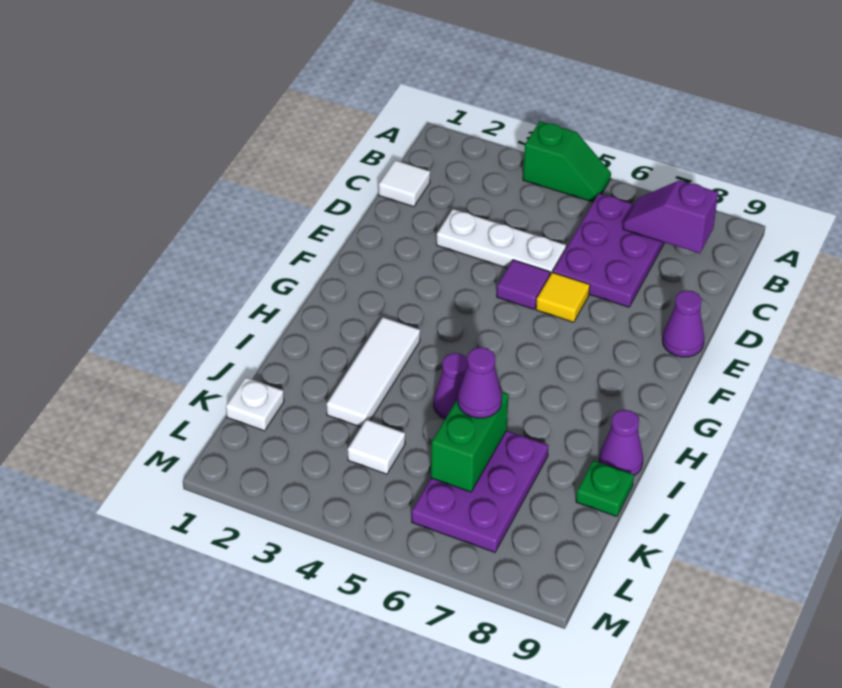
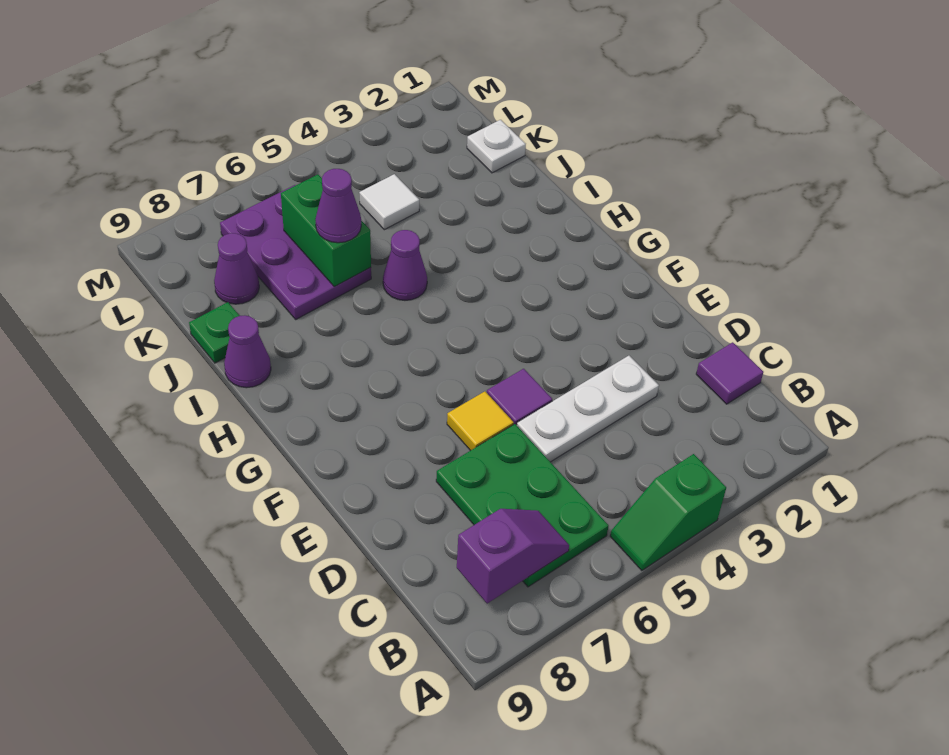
purple plate B6:D7 level 1 -> green plate B6:D7 level 1
white tile C1 level 1 -> purple tile C1 level 1
purple cone E9 level 1 -> purple cone K8 level 1
white tile H3:J3 level 1 -> none

